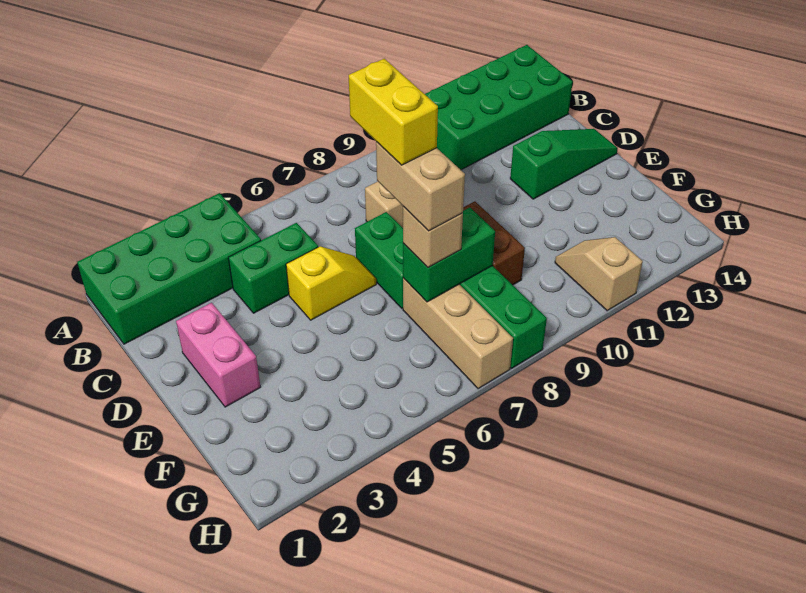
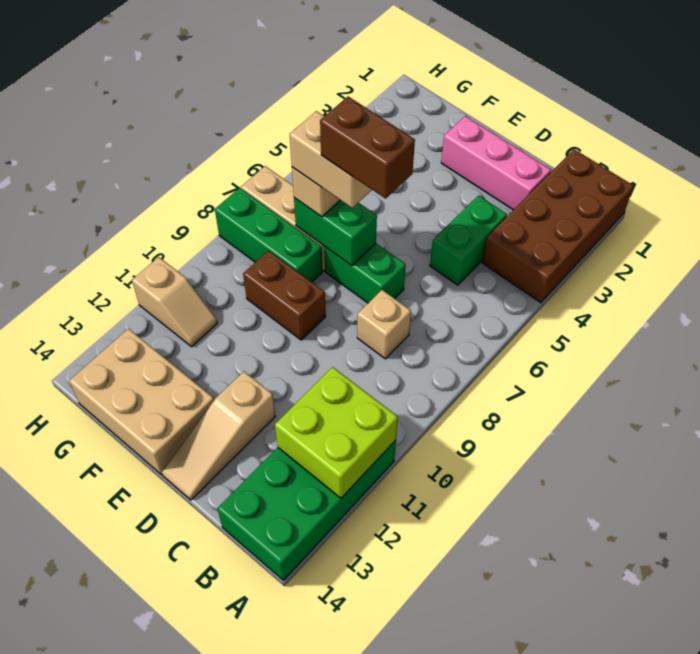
green brick A1:B4 level 1 -> brown brick A1:B4 level 1
none -> lime brick A11:B12 level 2
pink brick D2:E2 level 1 -> pink brick C2:E2 level 1
yellow slope D5:D6 level 1 top 5 -> none
yellow brick D7:E7 level 5 -> brown brick D7:E7 level 5
green slope D12:D14 level 1 top 12 -> tan slope D12:D14 level 1 top 12
none -> tan brick E13:G14 level 1
green brick F7:F8 level 2 -> green brick E7:F7 level 2

